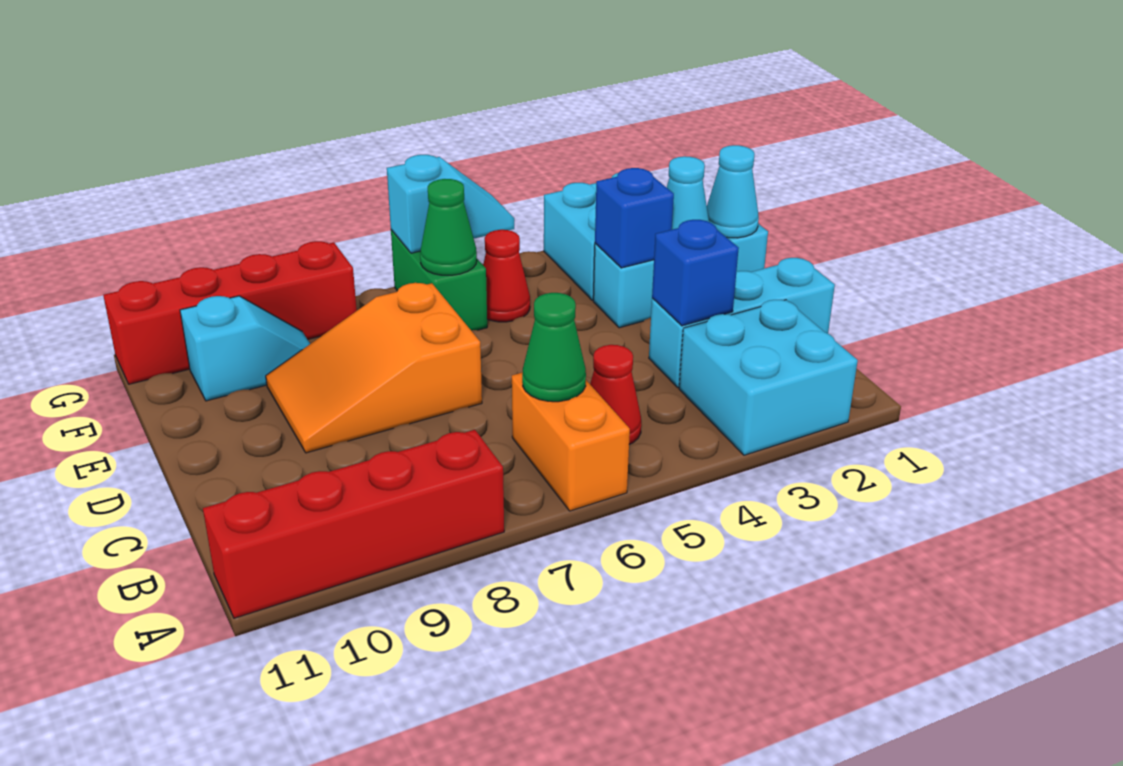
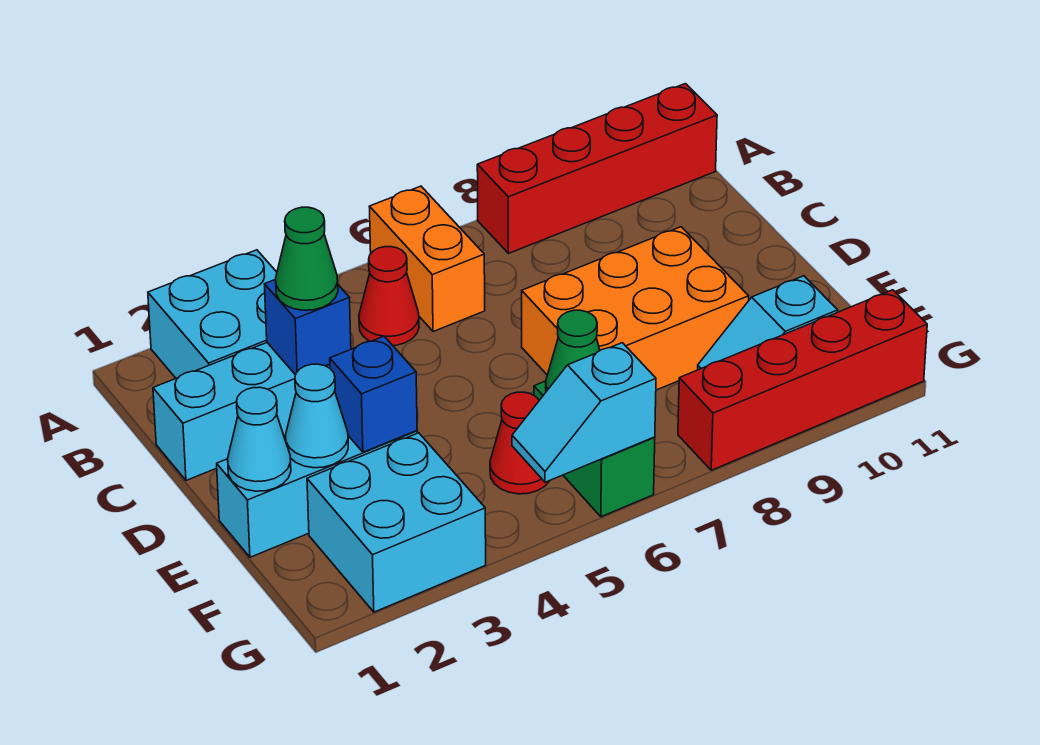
green cone B6 level 2 -> green cone C3 level 3
orange slope D7:E9 level 1 top 7 -> orange brick D7:E9 level 1

